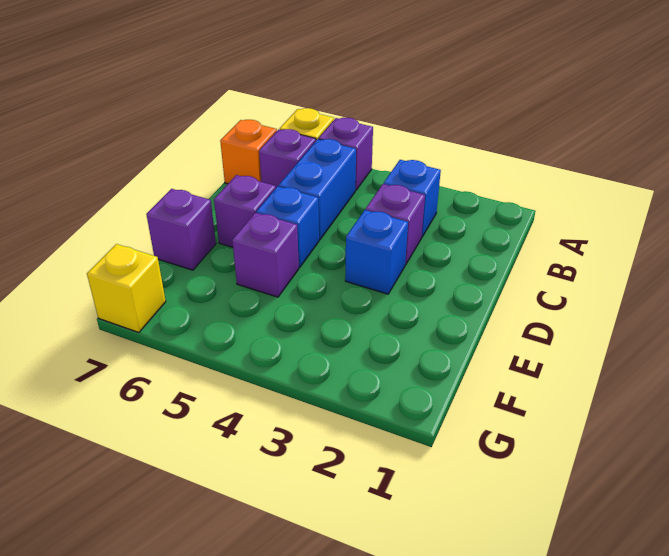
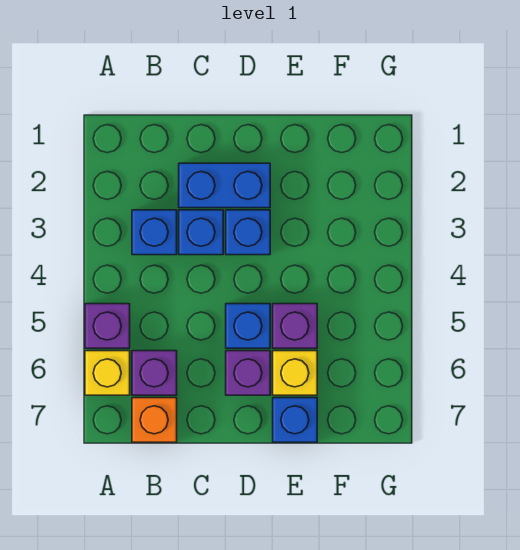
blue brick B5:C5 level 1 -> blue brick C2:D2 level 1
purple brick C3 level 1 -> blue brick C3 level 1
purple brick E7 level 1 -> blue brick E7 level 1
yellow brick G7 level 1 -> yellow brick E6 level 1

